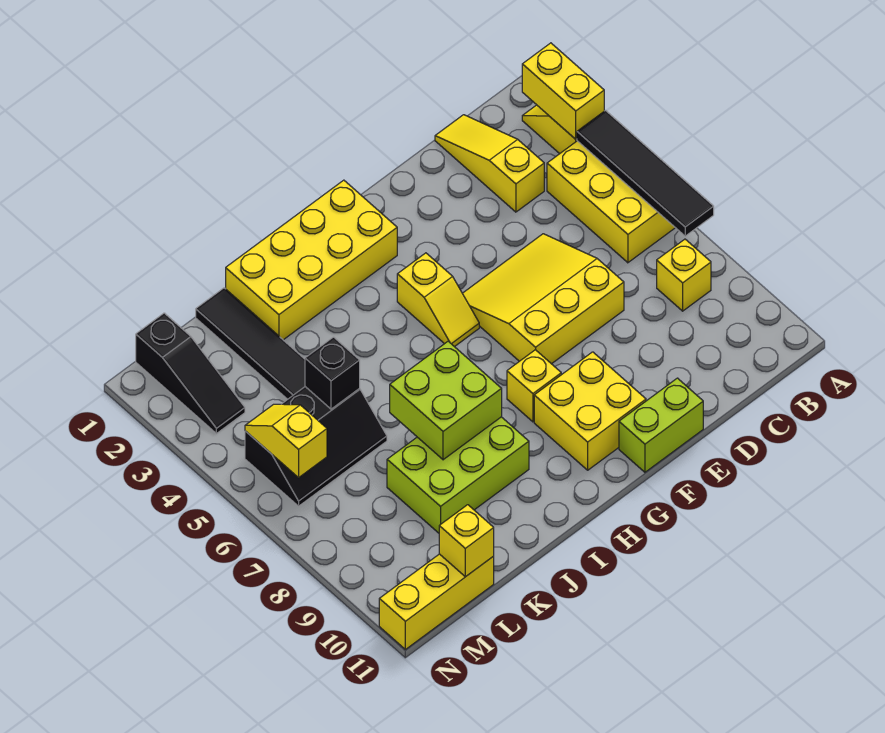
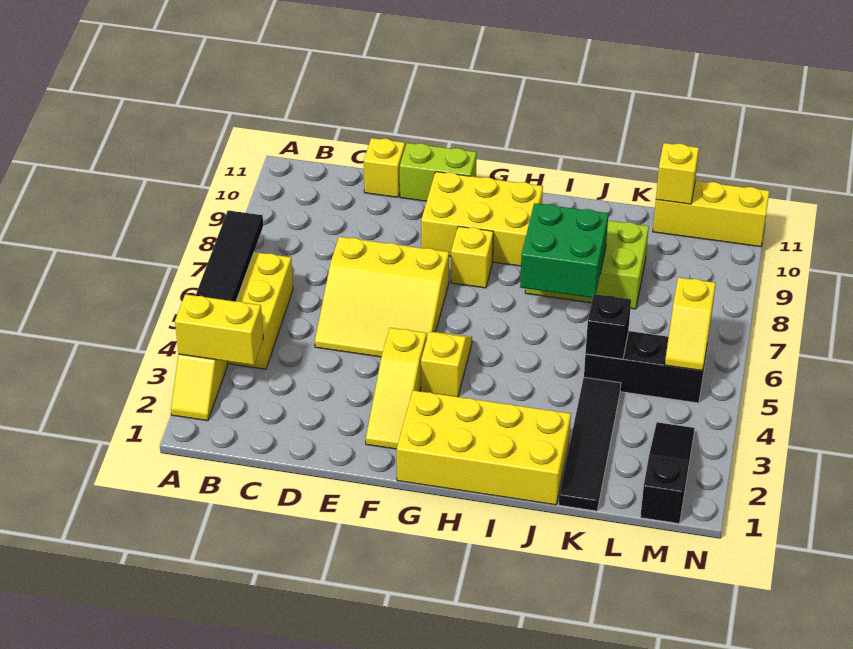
yellow brick A2:A3 level 2 -> yellow brick A3:B3 level 2
yellow brick B8 level 1 -> yellow brick D11 level 1
yellow slope C1:C3 level 1 top 3 -> yellow slope F2:F4 level 1 top 4
yellow brick F9:G10 level 1 -> yellow brick F9:H10 level 1
lime brick I7:J8 level 2 -> green brick I7:J8 level 2

